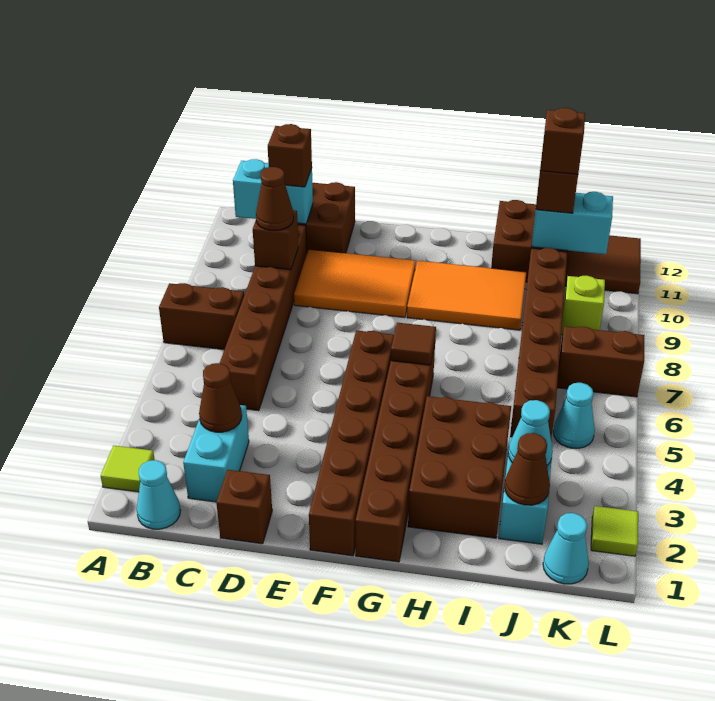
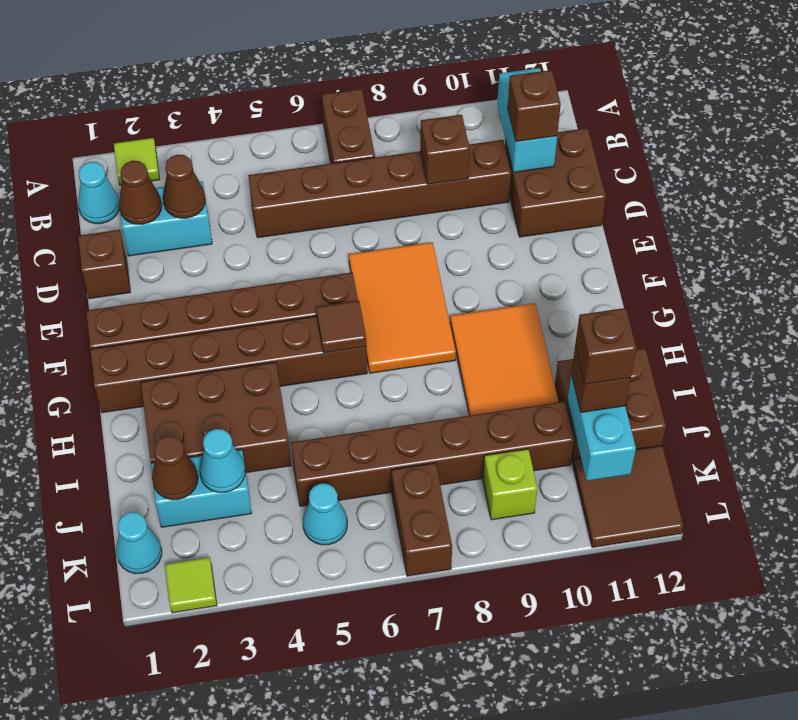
brown cone C9 level 3 -> brown cone C2 level 2
orange tile D9:F10 level 1 -> orange tile E7:G8 level 1

